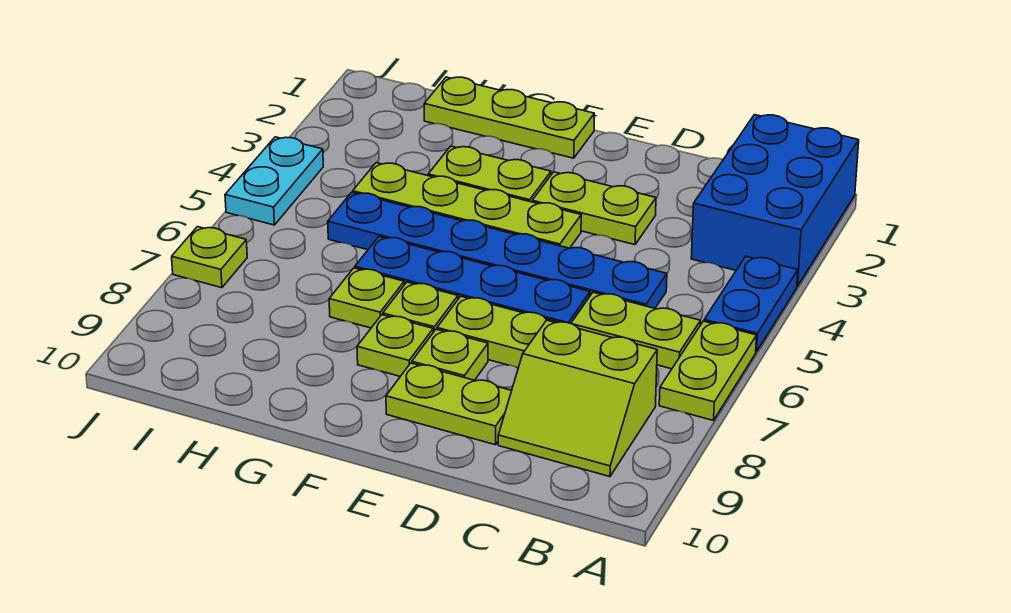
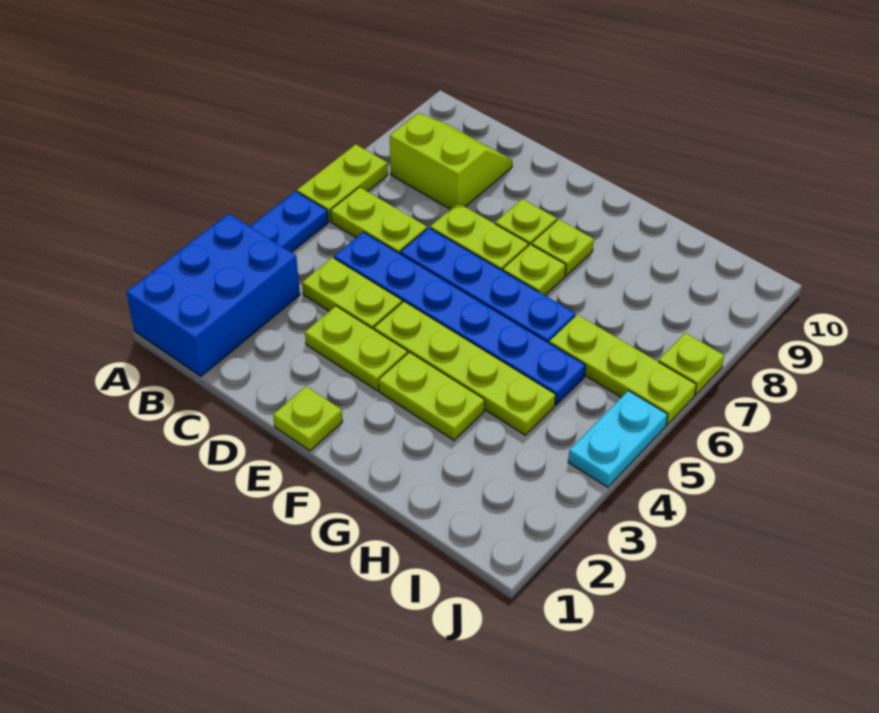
lime plate D9:E9 level 1 -> lime plate C4:D4 level 1
lime plate F1:H1 level 1 -> lime plate H6:J6 level 1
lime plate G7 level 1 -> lime plate E1 level 1

